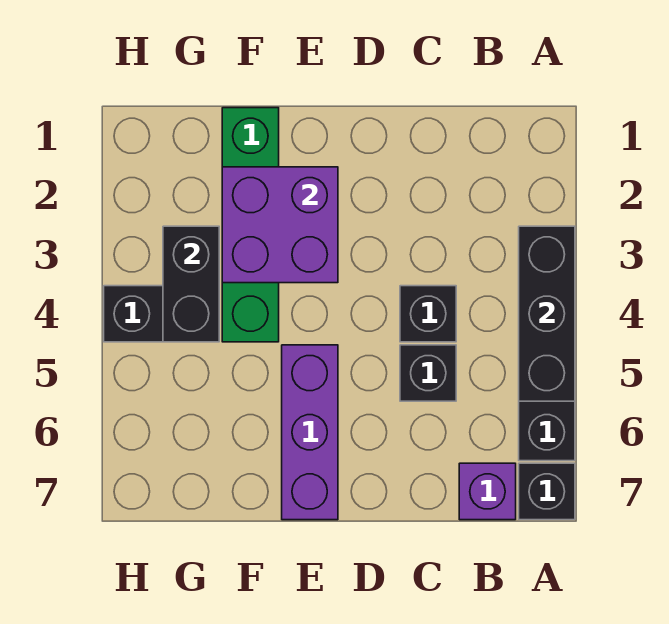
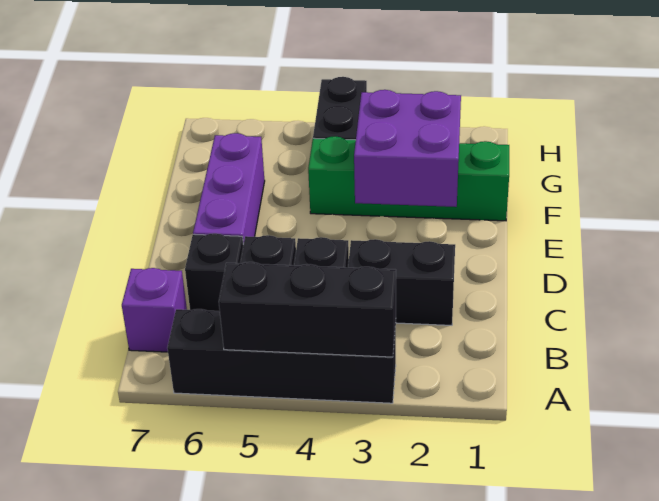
black brick A7 level 1 -> black brick C6 level 1
purple brick E5:E7 level 1 -> purple brick D6:F6 level 1
black brick G3:G4 level 2 -> black brick C2:C3 level 1

